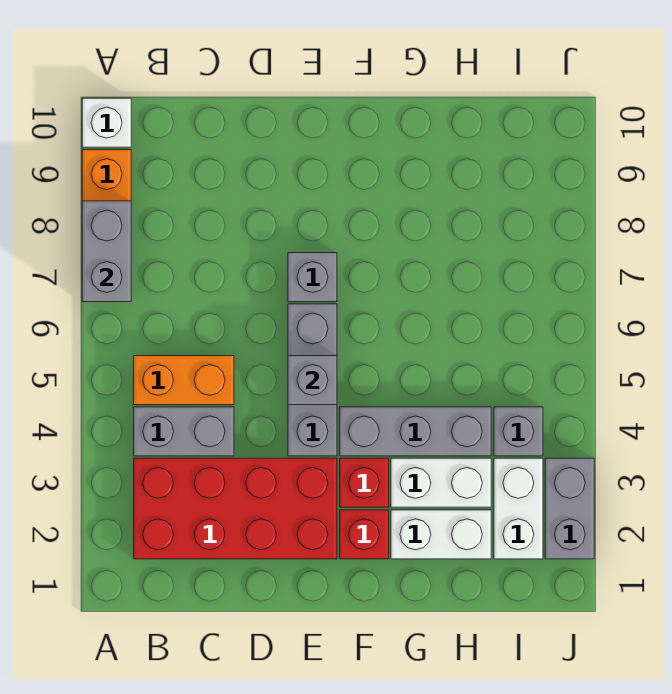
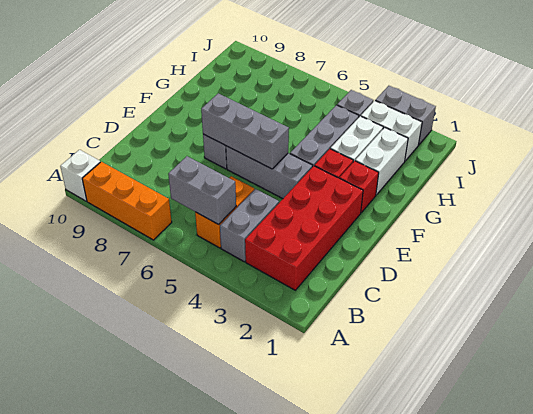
grey brick A7:A8 level 2 -> grey brick B5:B6 level 2
grey brick E5 level 2 -> grey brick E5:E7 level 2

